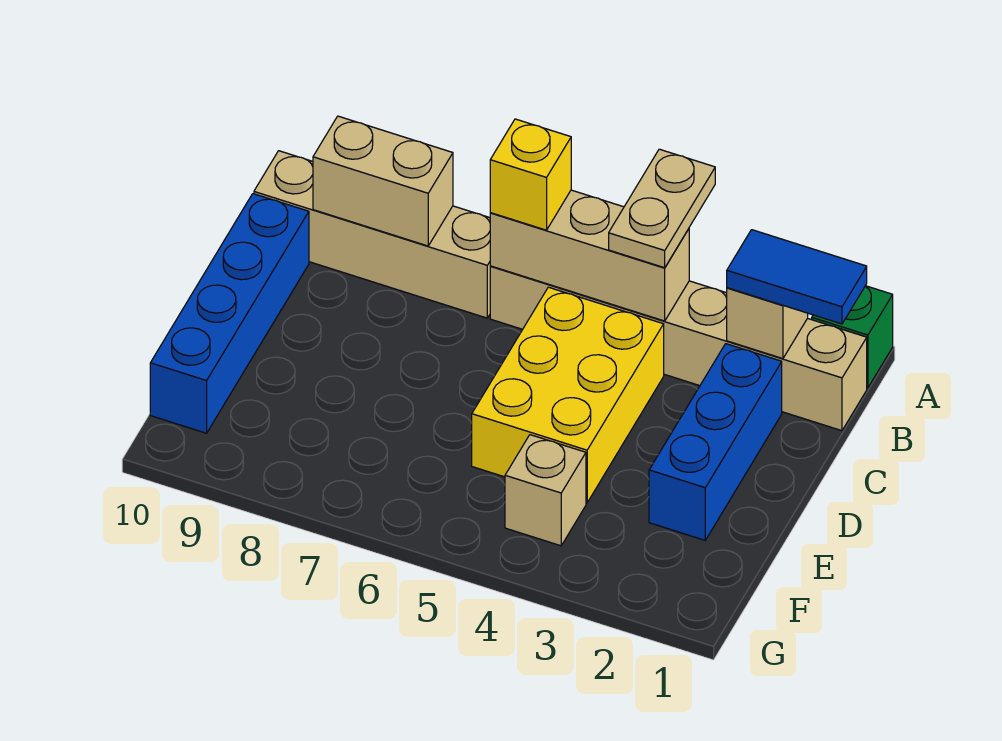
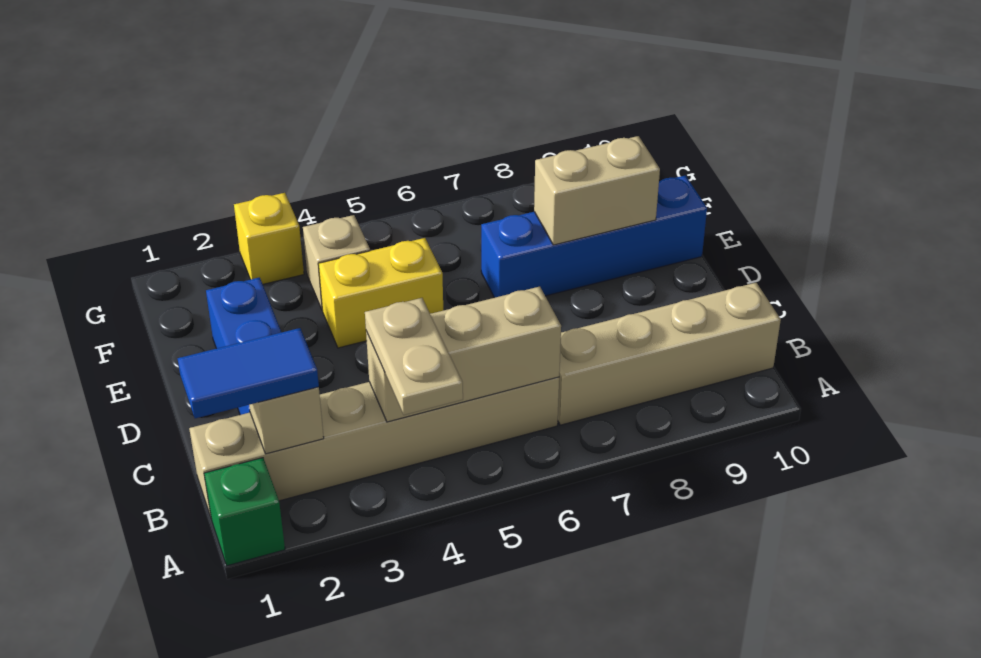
yellow brick B6 level 3 -> yellow brick G3 level 1
tan brick B8:B9 level 2 -> tan brick E8:E9 level 2
yellow brick C4:E5 level 1 -> yellow brick E4:E5 level 1
blue brick C10:F10 level 1 -> blue brick E7:E10 level 1

